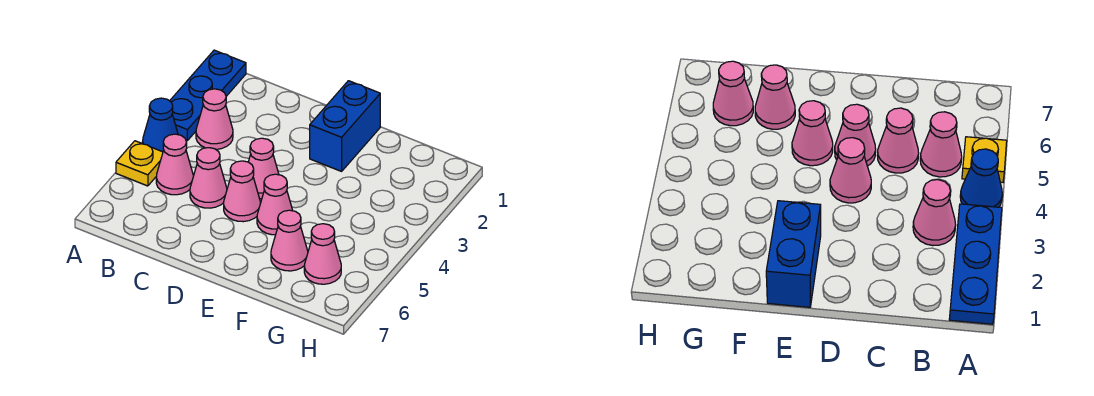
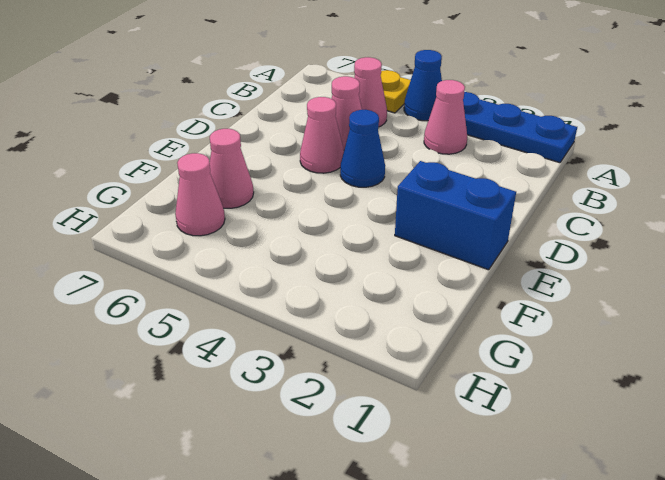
pink cone D4 level 1 -> blue cone D4 level 1
pink cone E5 level 1 -> none

